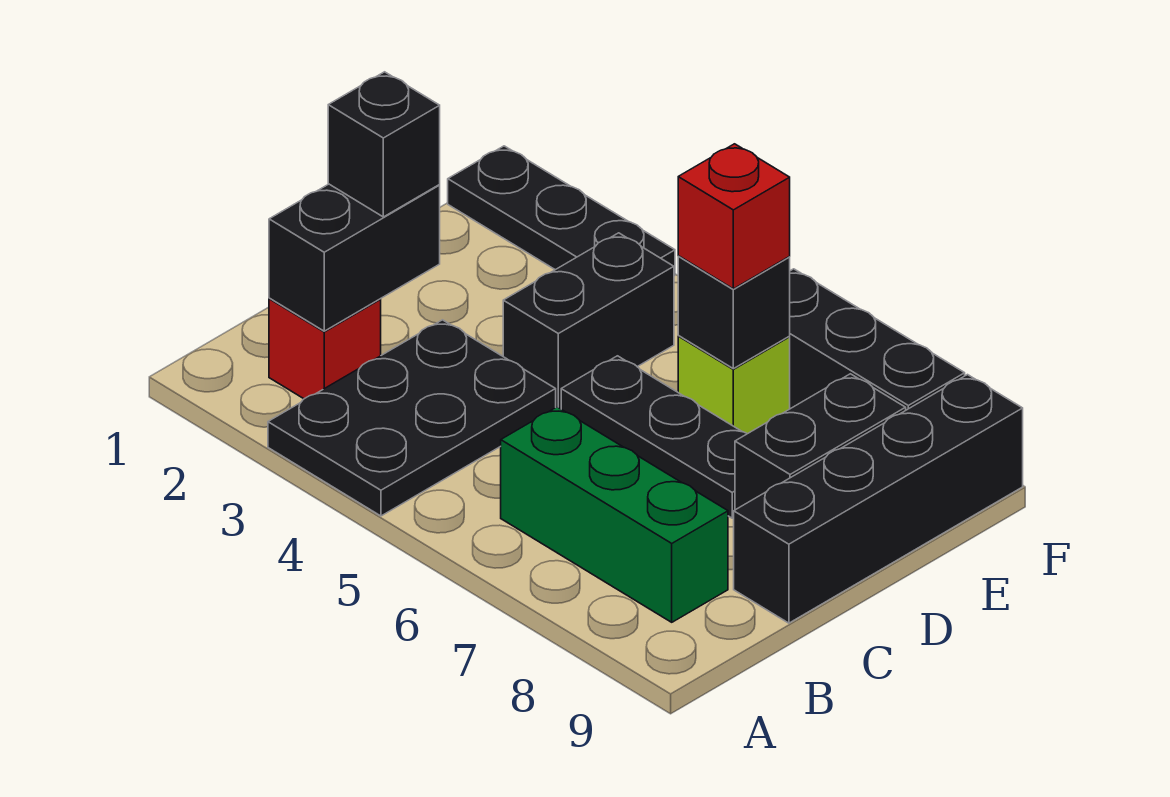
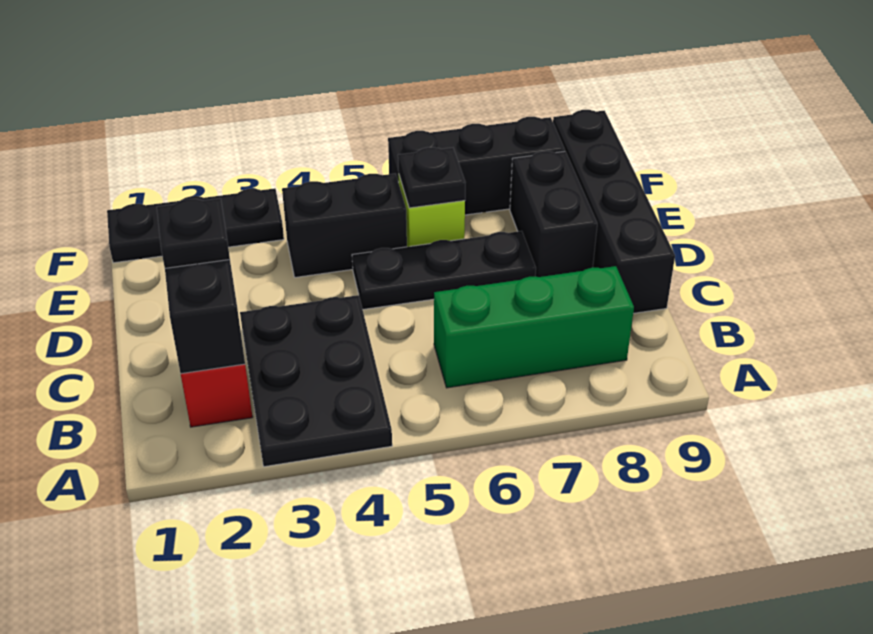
black brick C2 level 3 -> black plate C2 level 3
black brick D4:E4 level 1 -> black brick E4:E5 level 1
black brick E6 level 2 -> black plate E6 level 2
red brick E6 level 3 -> none

